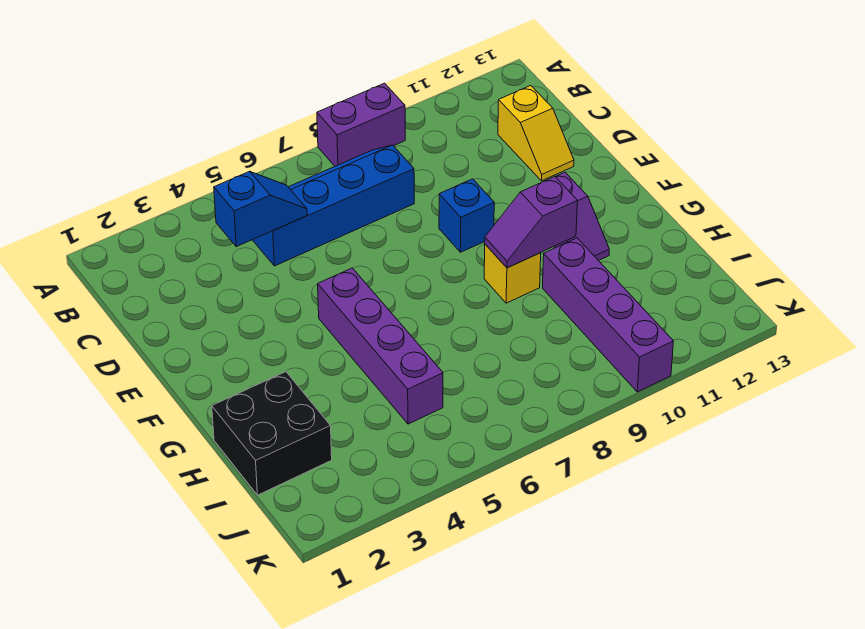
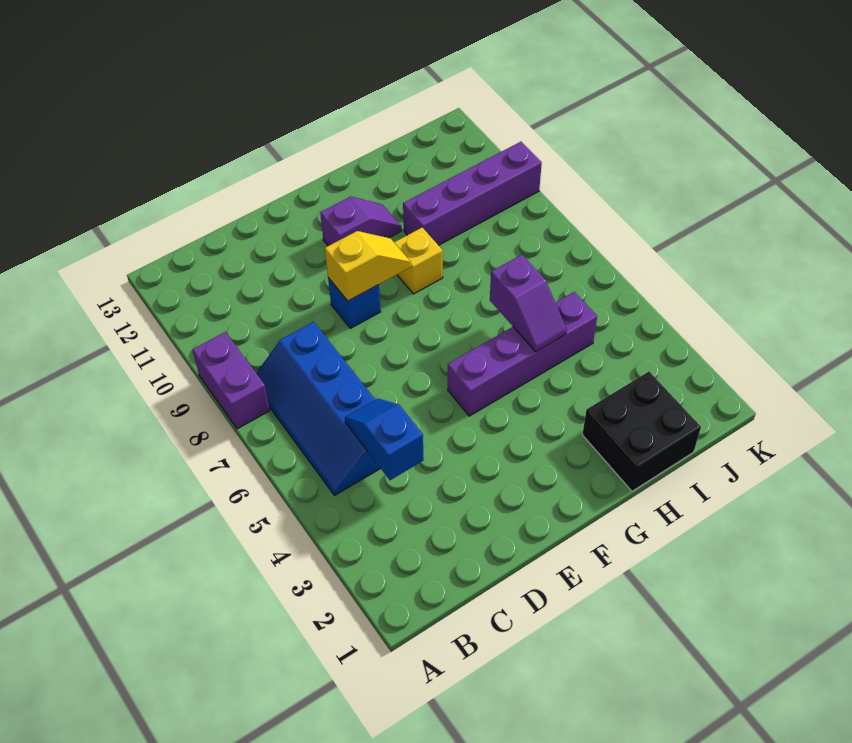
yellow slope C12:D12 level 1 top C -> yellow slope E9:F9 level 2 top E
purple slope G9:G10 level 2 top 10 -> purple slope H5:H6 level 2 top 6

